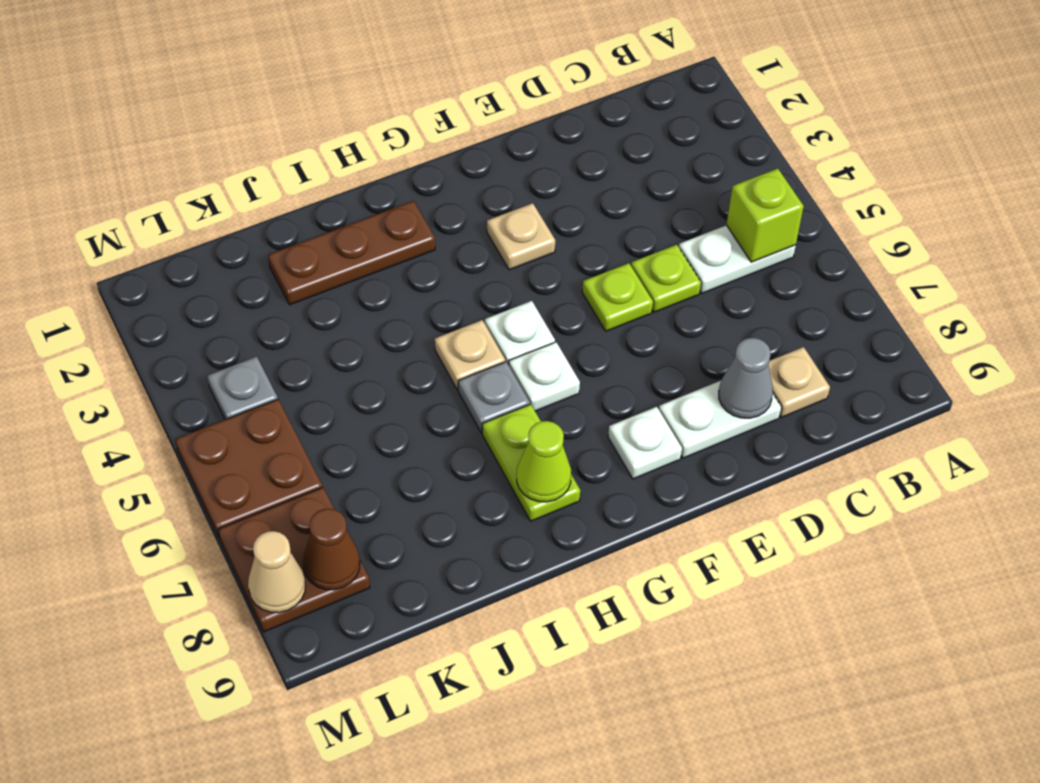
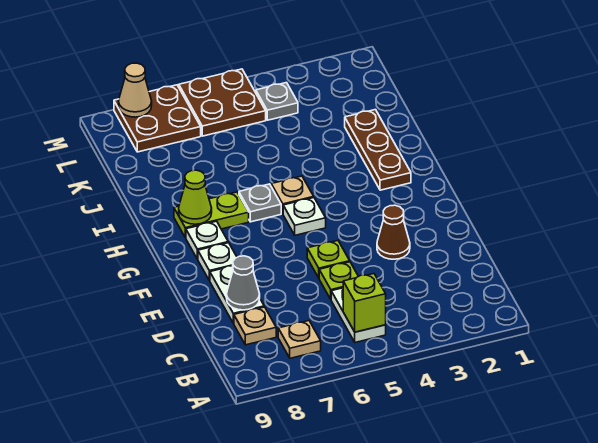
tan plate F3 level 1 -> tan plate B7 level 1
white plate G6 level 1 -> white plate G8 level 1
brown cone L8 level 2 -> brown cone E3 level 1

